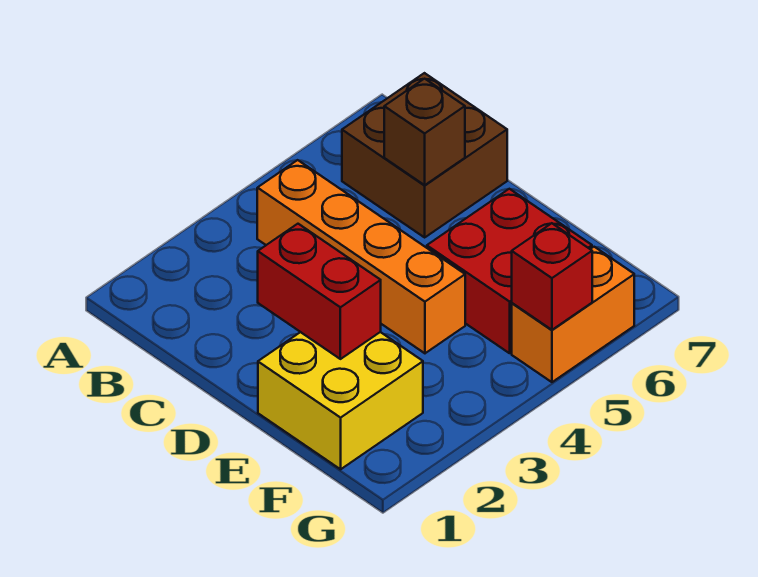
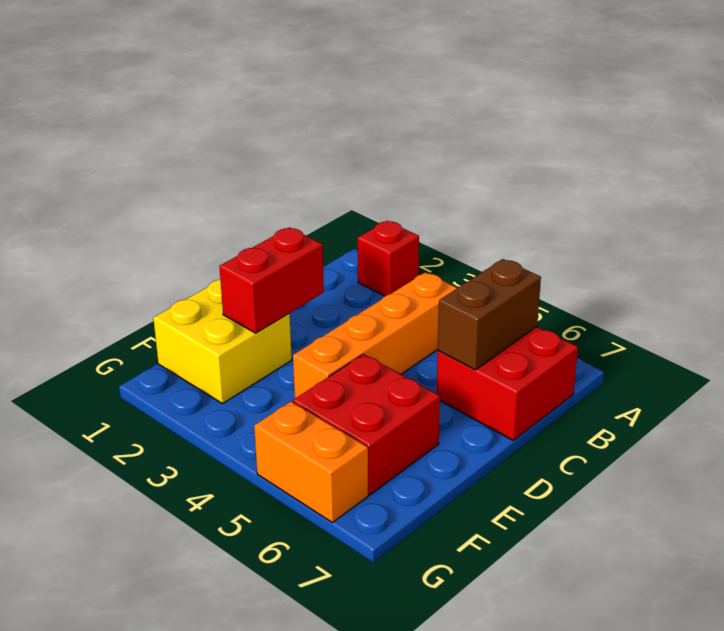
brown brick B6:C7 level 1 -> red brick B6:C7 level 1
brown brick C6 level 2 -> brown brick B6:C6 level 2
red brick G5 level 2 -> red brick A2 level 1

